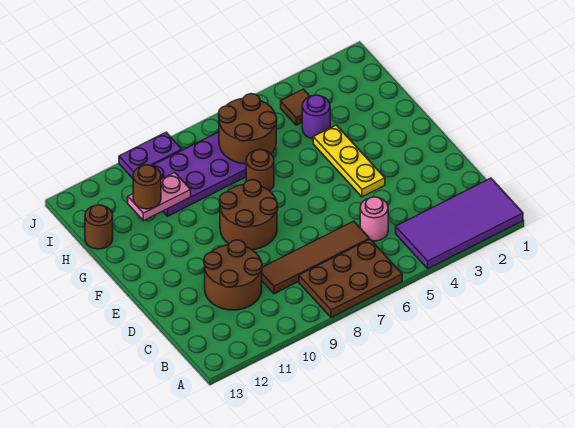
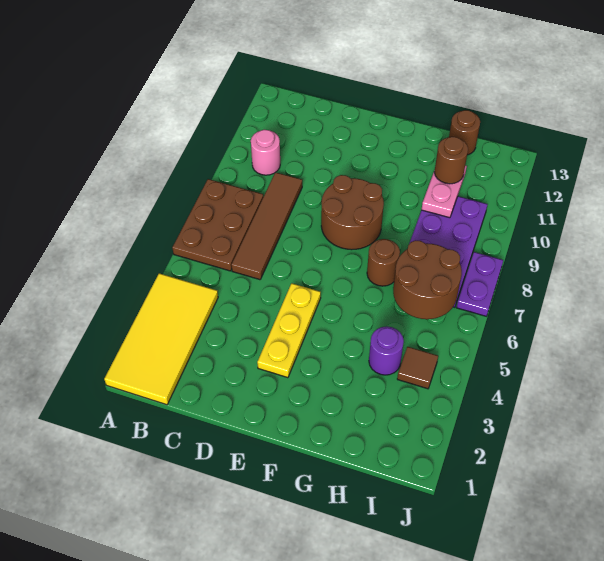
purple tile A1:B4 level 1 -> yellow tile A1:B4 level 1
pink round brick C5 level 1 -> pink round brick B10 level 1
brown round brick C10:D11 level 1 -> none
yellow plate E4:G4 level 1 -> yellow plate E3:E5 level 1
purple plate J9:J10 level 1 -> purple plate J7:J8 level 1

